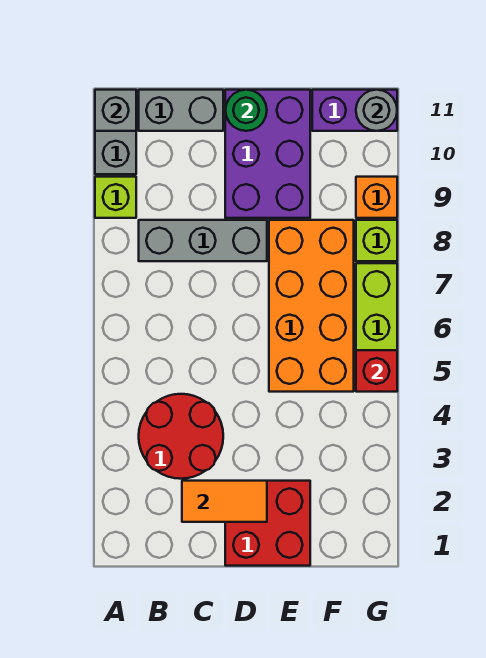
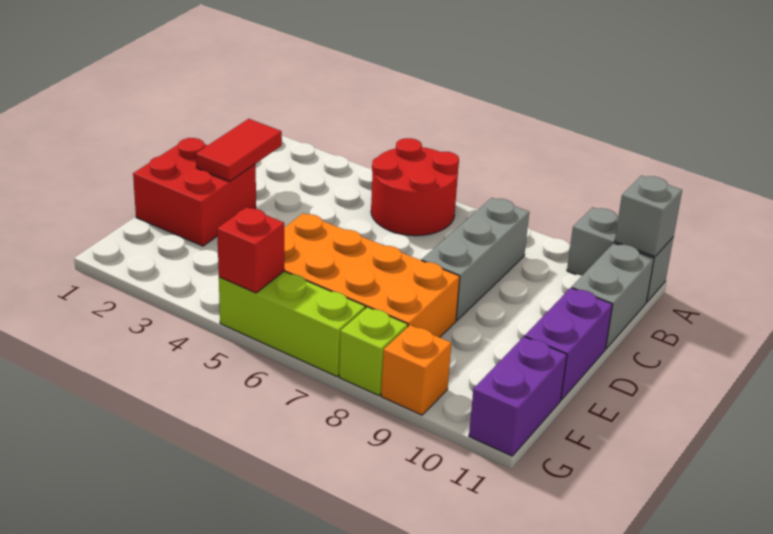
lime brick A9 level 1 -> none
red round brick B3:C4 level 1 -> red round brick A5:B6 level 1
orange tile C2:D2 level 2 -> red tile C2:D2 level 2
purple brick D9:E11 level 1 -> purple brick D11:E11 level 1
green round brick D11 level 2 -> none
grey round brick G11 level 2 -> none

